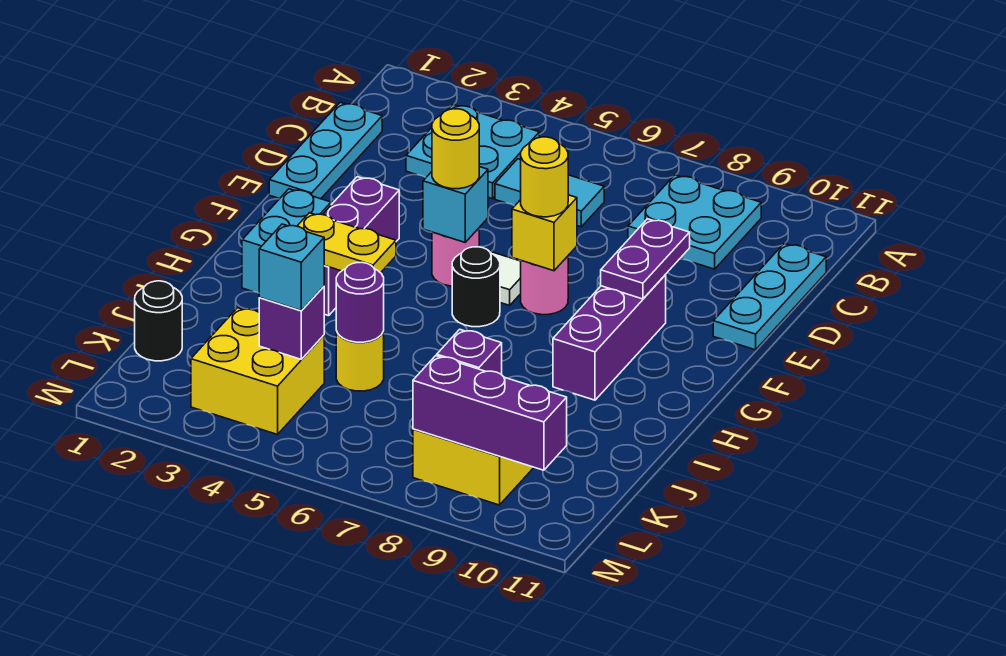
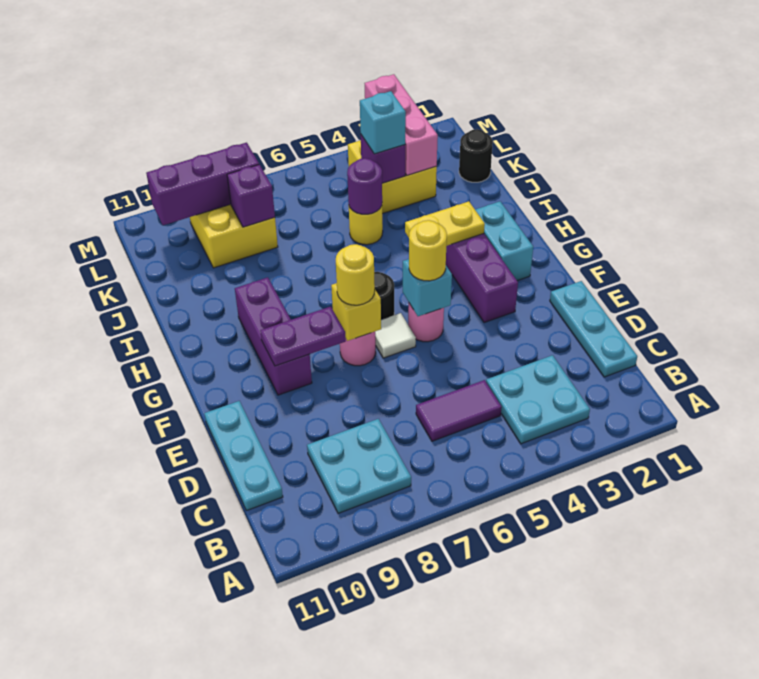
cyan tile C5:C6 level 1 -> purple tile C5:C6 level 1
purple plate E9:F9 level 2 -> purple plate F8:F9 level 2
none -> pink brick K3:M3 level 2

